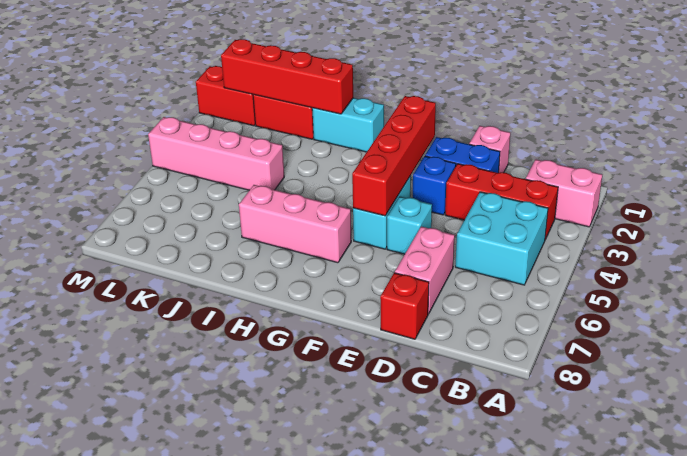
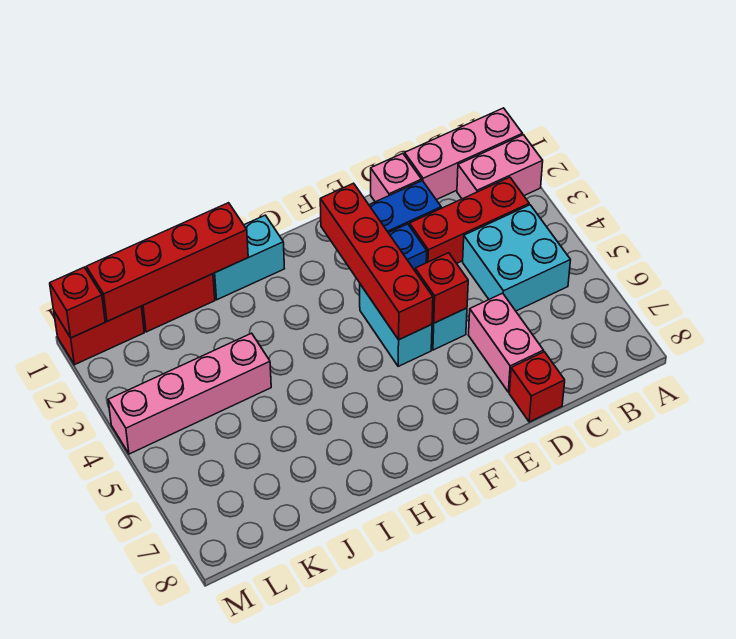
none -> red brick E5 level 2
pink brick G6:I6 level 1 -> pink brick A1:C1 level 1
none -> red brick M1 level 2

